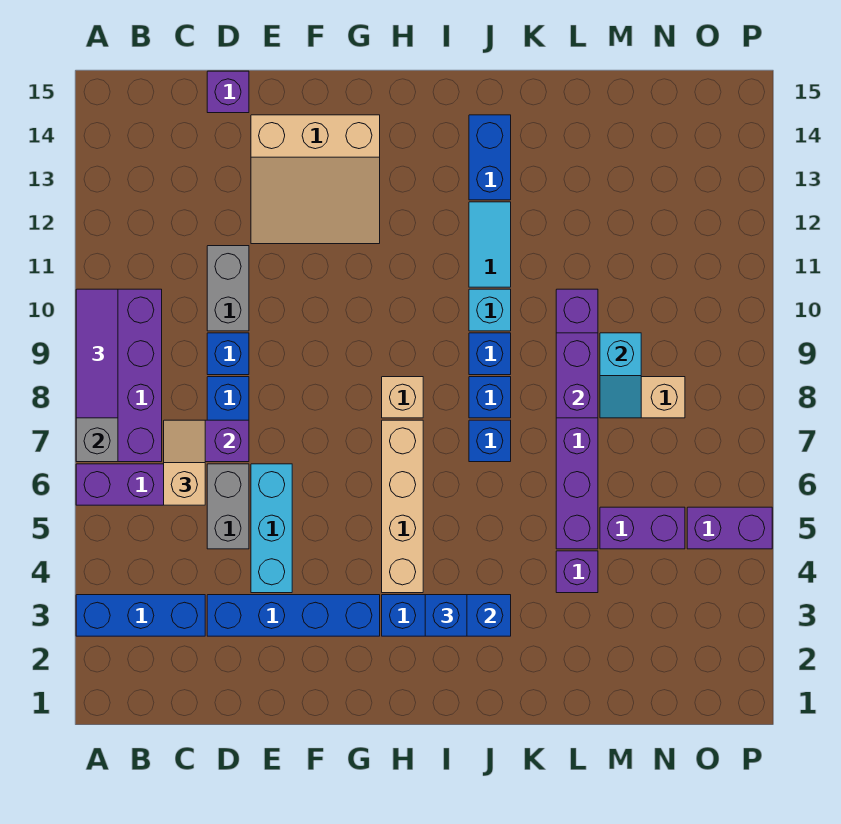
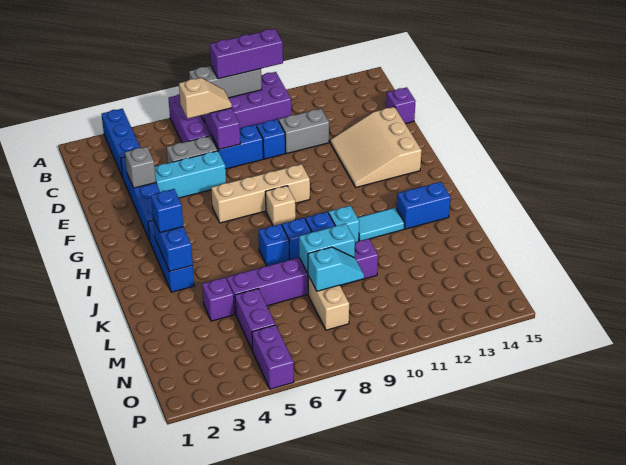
purple tile A8:A10 level 3 -> purple brick A8:A10 level 3
none -> grey brick E3 level 2
tan brick H4:H7 level 1 -> tan brick G6:G9 level 1
purple brick L8:L9 level 2 -> cyan brick L8:L9 level 2
cyan slope M8:M9 level 2 top 9 -> cyan slope M8:M9 level 2 top 8

